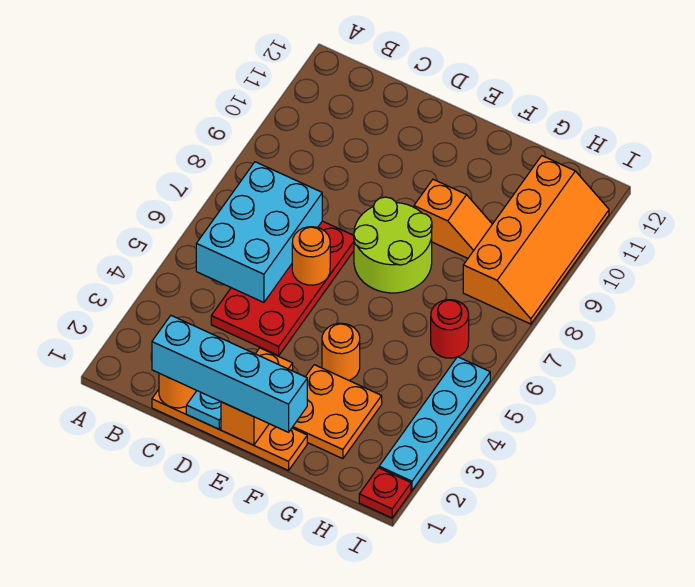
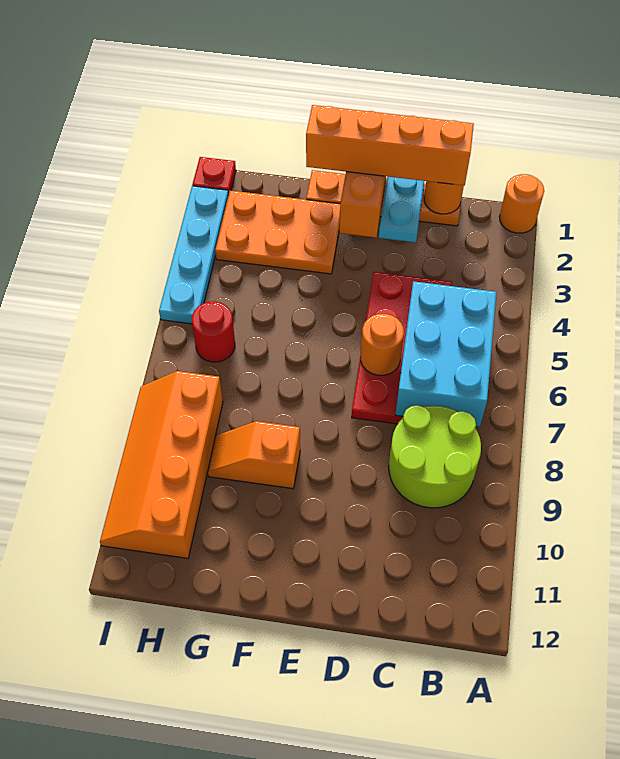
cyan brick C1:F1 level 3 -> orange brick C1:F1 level 3
lime round brick E7:F8 level 1 -> lime round brick B8:C9 level 1
orange plate F2:G3 level 1 -> orange plate F2:H3 level 1
orange round brick F4 level 1 -> orange round brick A1 level 1

